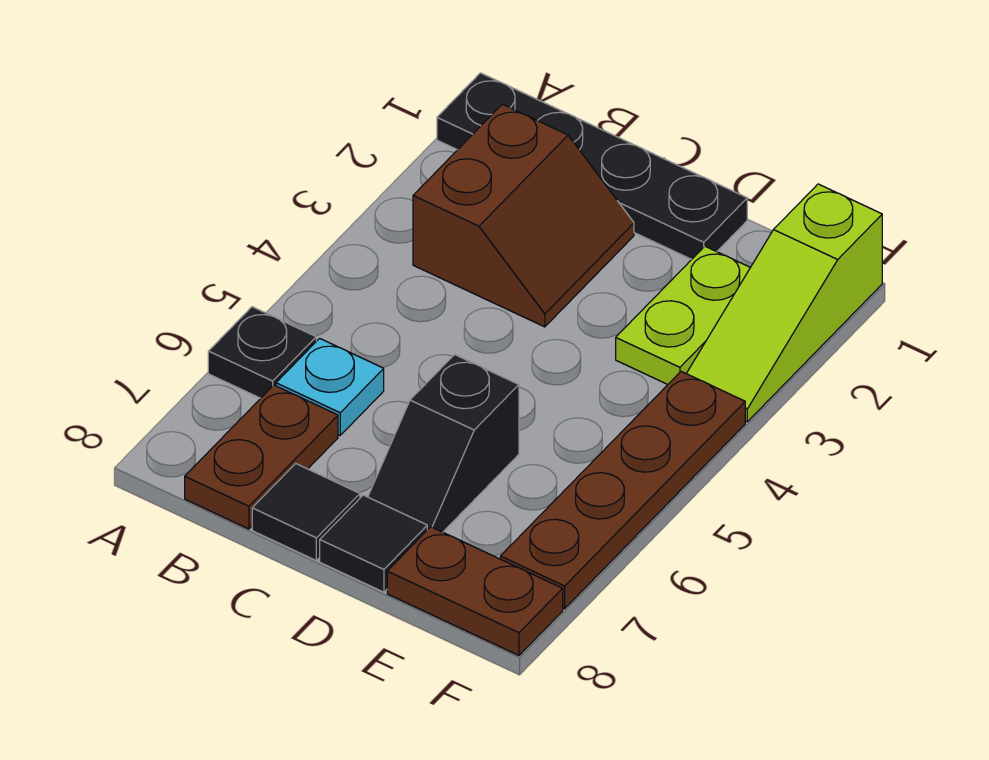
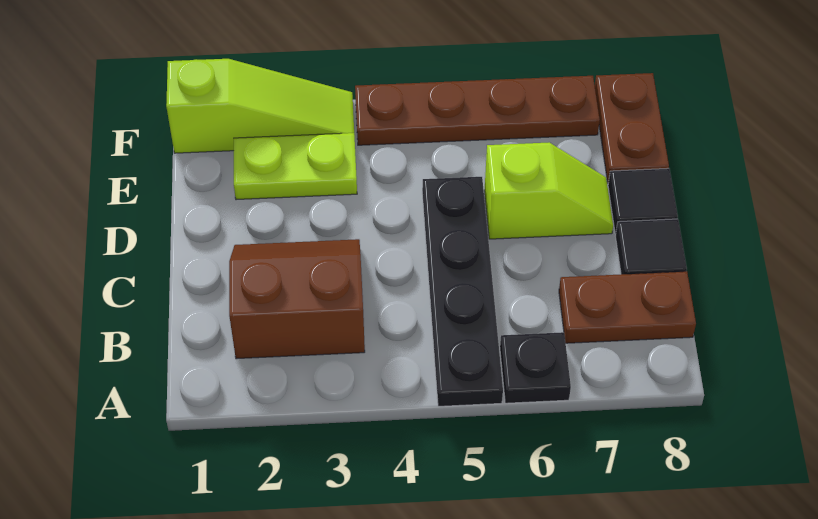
black plate A1:D1 level 1 -> black plate A5:D5 level 1
cyan plate B6 level 1 -> none
black slope D6:D7 level 1 top 6 -> lime slope D6:D7 level 1 top 6

